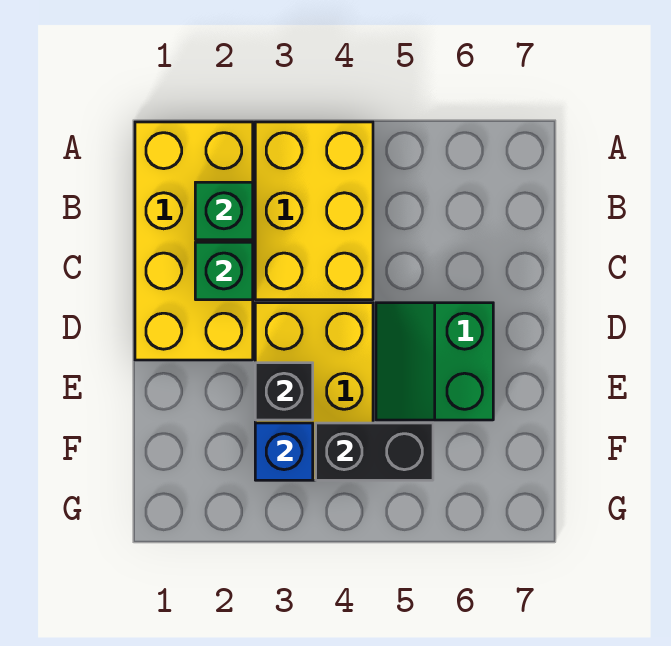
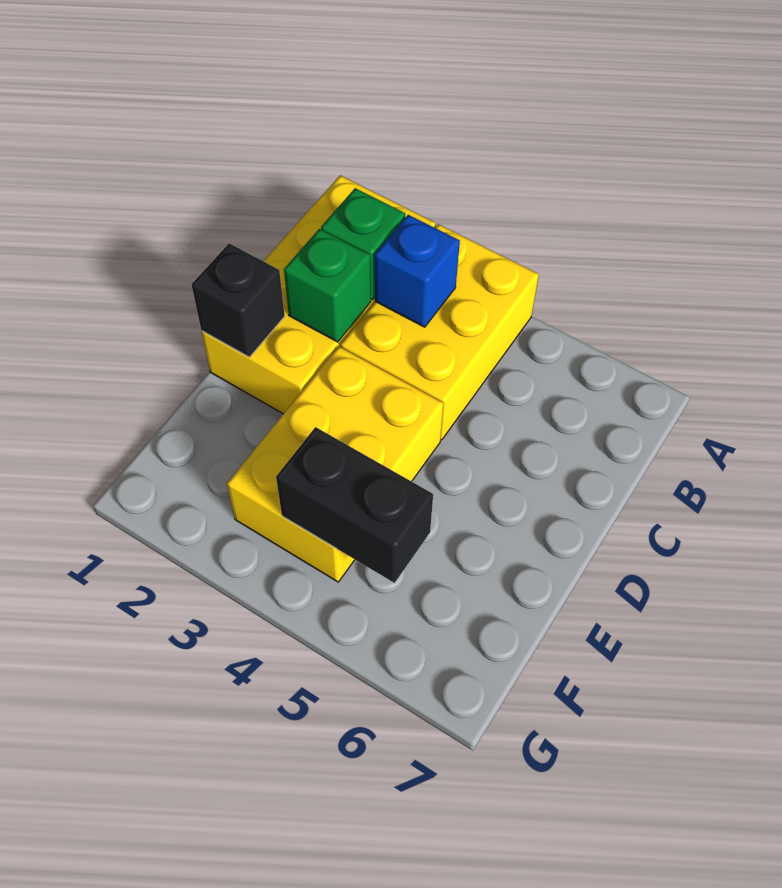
green slope D5:E6 level 1 top 6 -> none
black brick E3 level 2 -> black brick D1 level 2
blue brick F3 level 2 -> blue brick B3 level 2

